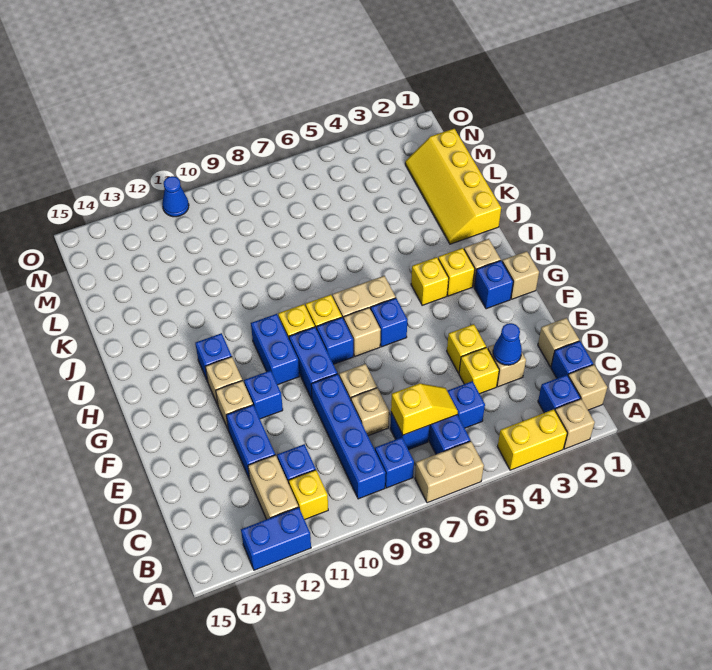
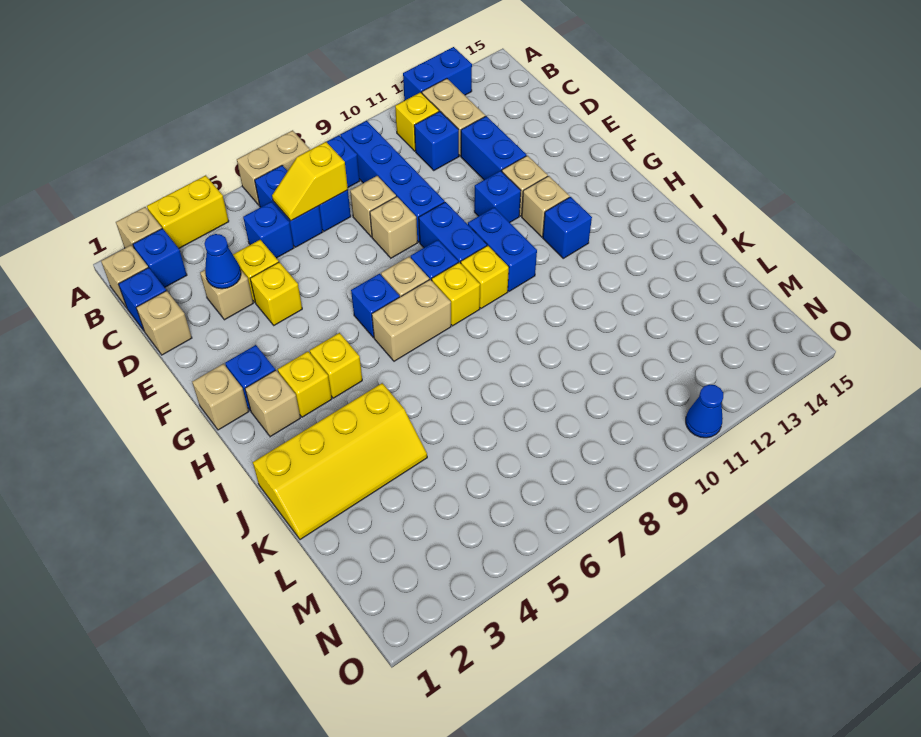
yellow slope J1:M2 level 1 top 1 -> yellow slope J1:K4 level 1 top J

